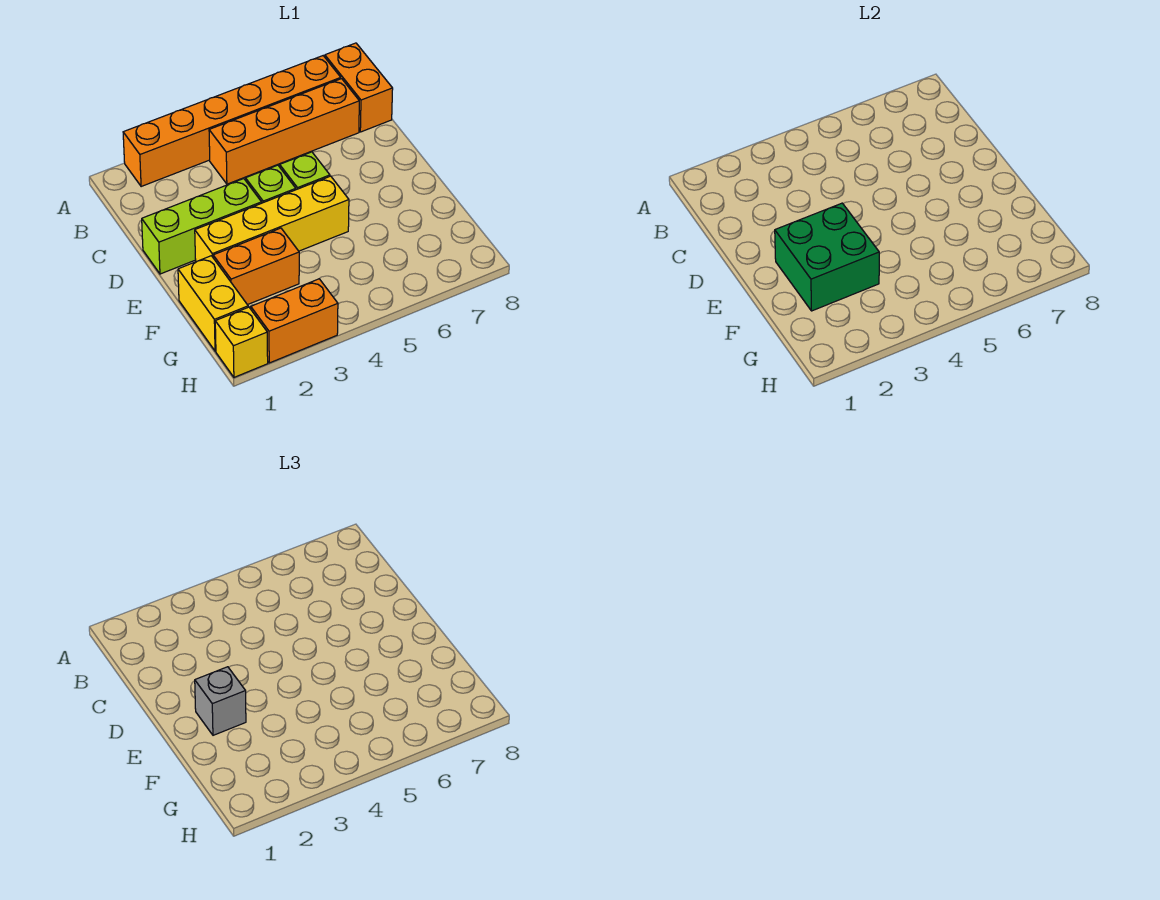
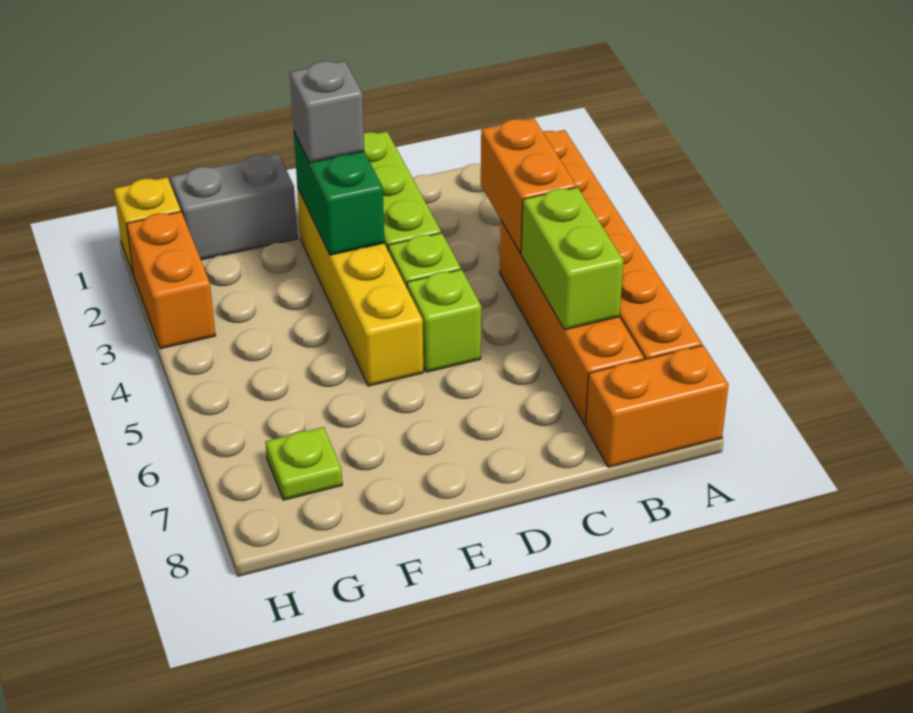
none -> lime brick B5:B6 level 2
green brick E2:F3 level 2 -> green brick E2:E3 level 2
yellow brick F1:G1 level 1 -> grey brick F1:G1 level 1
orange brick F2:F3 level 1 -> orange brick B3:B4 level 2
none -> lime plate G7 level 1

